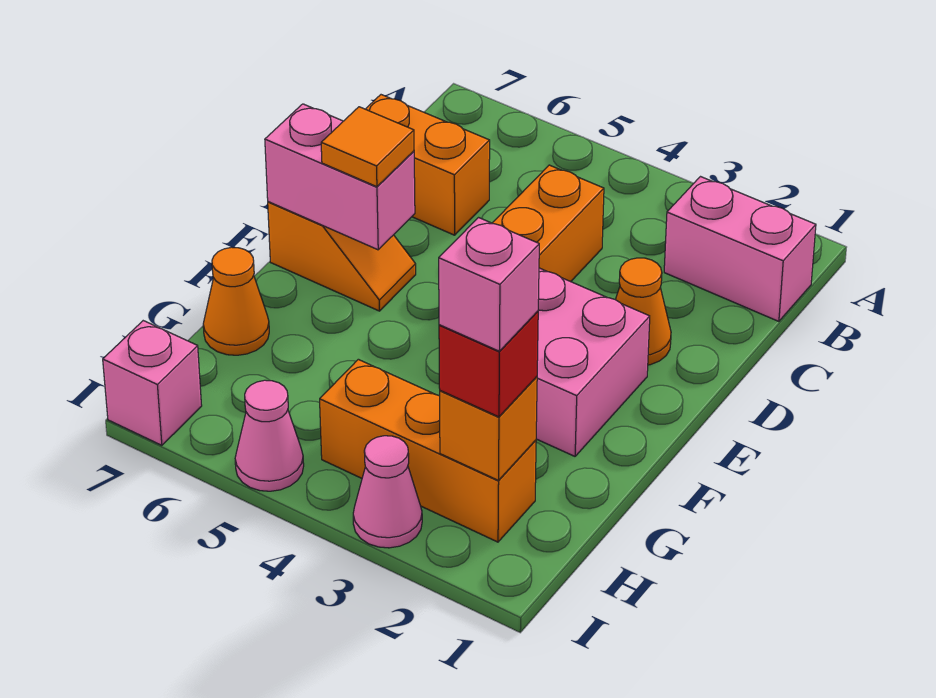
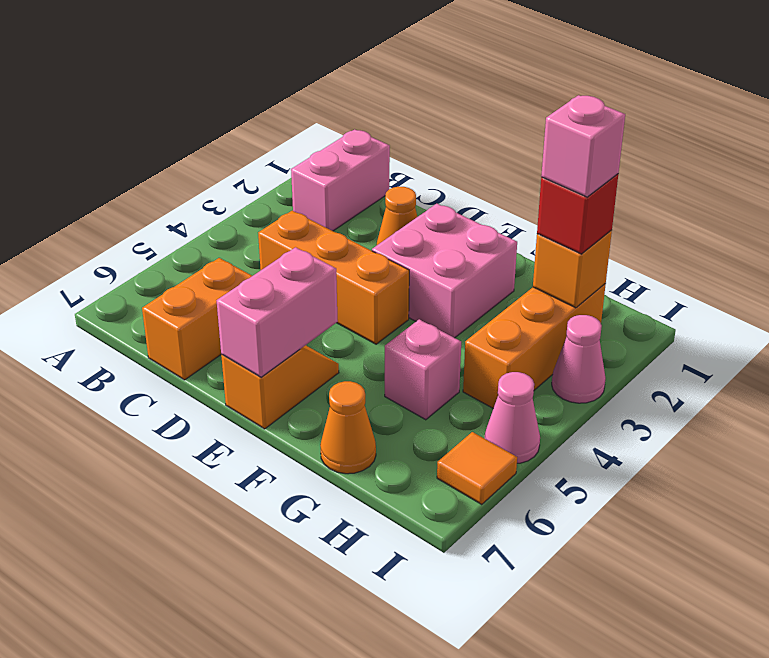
orange tile E6 level 3 -> orange tile I6 level 1
pink brick I7 level 1 -> pink brick G5 level 1

